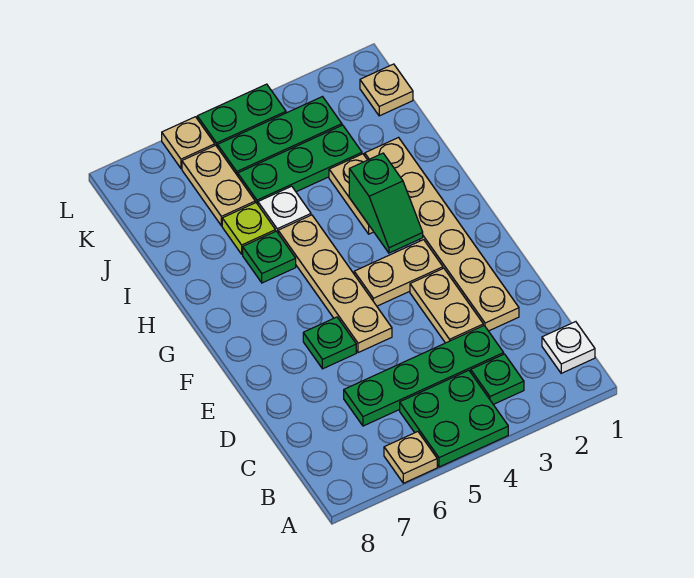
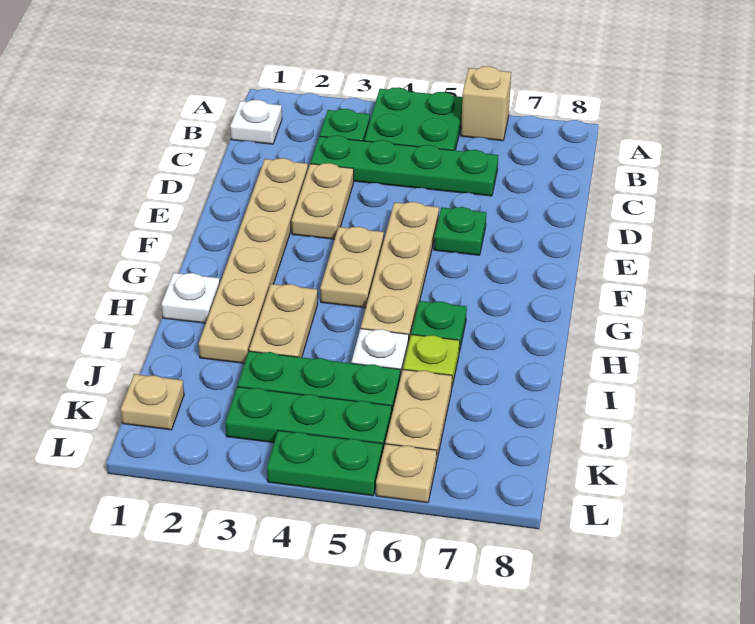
tan plate A6 level 1 -> tan brick A6 level 1
tan plate F3:F4 level 1 -> tan plate F4:G4 level 1
green slope G3:H3 level 2 top H -> none
none -> white plate H1 level 1

